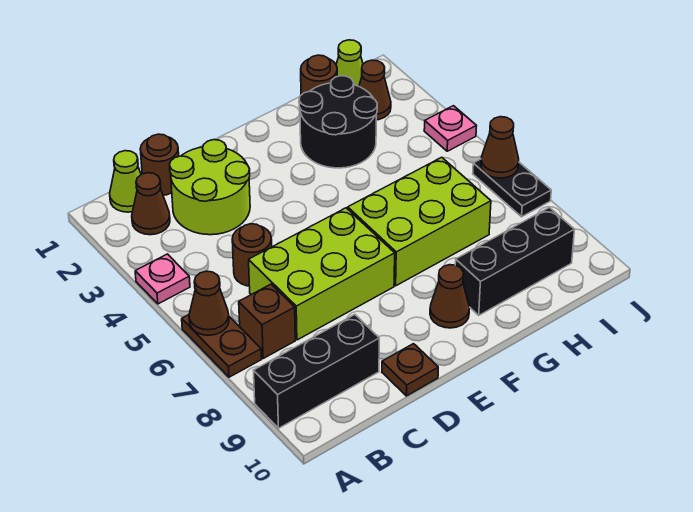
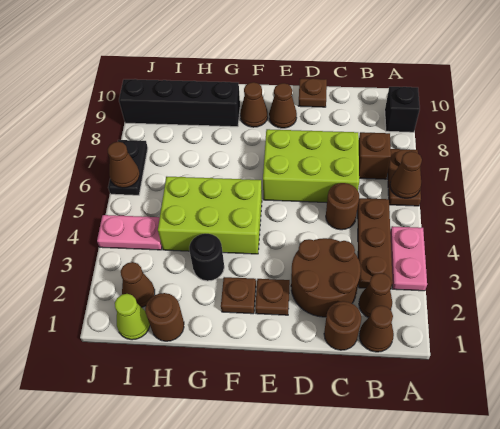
pink plate A4 level 1 -> pink plate A3:A4 level 1
black brick A9:C9 level 1 -> black brick A9 level 1
lime cone B1 level 1 -> brown cone B1 level 1
none -> brown plate B3:B5 level 1
lime round brick C2:D3 level 1 -> brown round brick C2:D3 level 1
none -> brown plate E2 level 1
none -> brown cone E9 level 1
none -> brown plate F2 level 1
lime brick F6:H7 level 1 -> lime brick F4:H5 level 1
black round brick G2:H3 level 1 -> black round brick G3 level 1
black brick G9:I9 level 1 -> black brick G9:J9 level 1
pink plate J4 level 1 -> pink plate I4:J4 level 1

